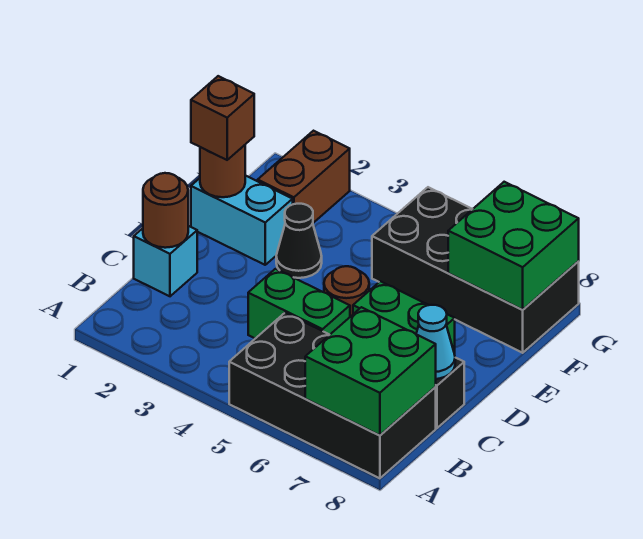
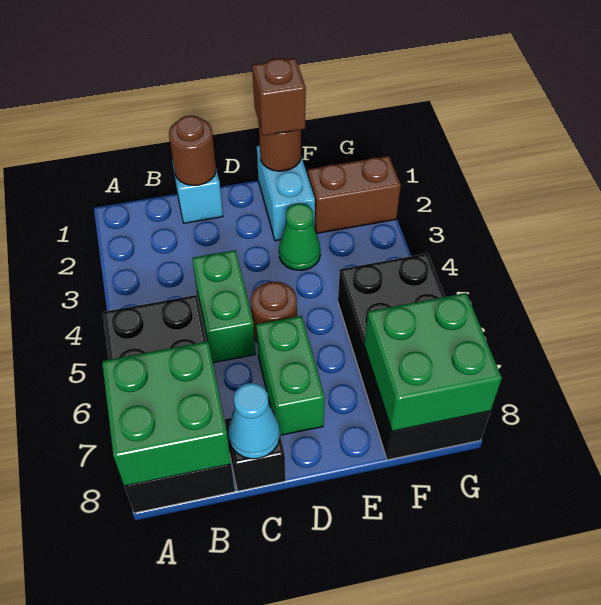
black cone E3 level 1 -> green cone E3 level 1

